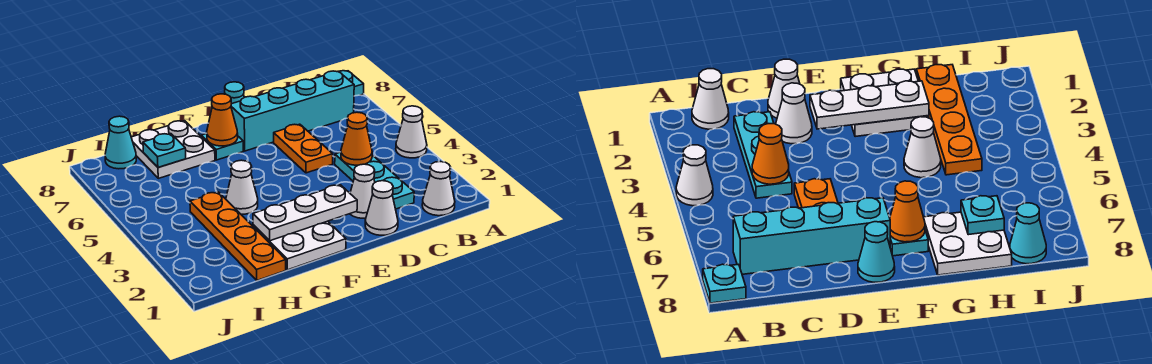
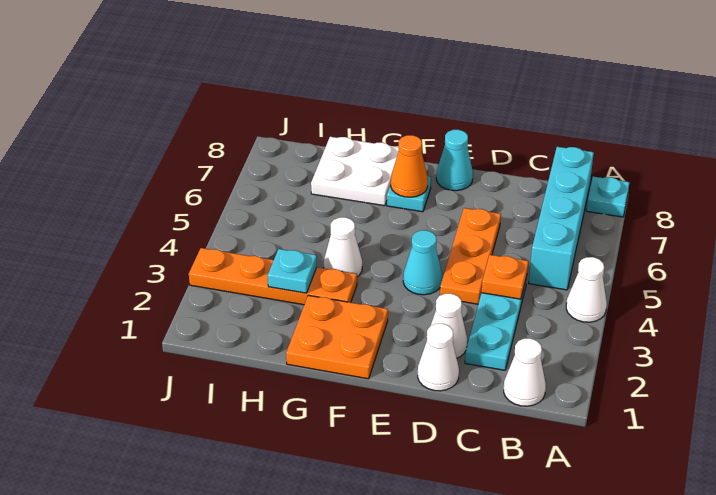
cyan brick B7:E7 level 1 -> cyan brick B5:B8 level 1
orange cone C4 level 2 -> orange plate C4 level 2
orange plate D5:D6 level 1 -> orange plate D4:D6 level 1
white plate E2:G2 level 2 -> none
white plate F1:G2 level 1 -> orange plate F1:G2 level 1
orange plate H1:H4 level 1 -> orange plate G3:J3 level 1
cyan plate H7 level 2 -> cyan plate H3 level 2
cyan cone I8 level 1 -> cyan cone E4 level 1

